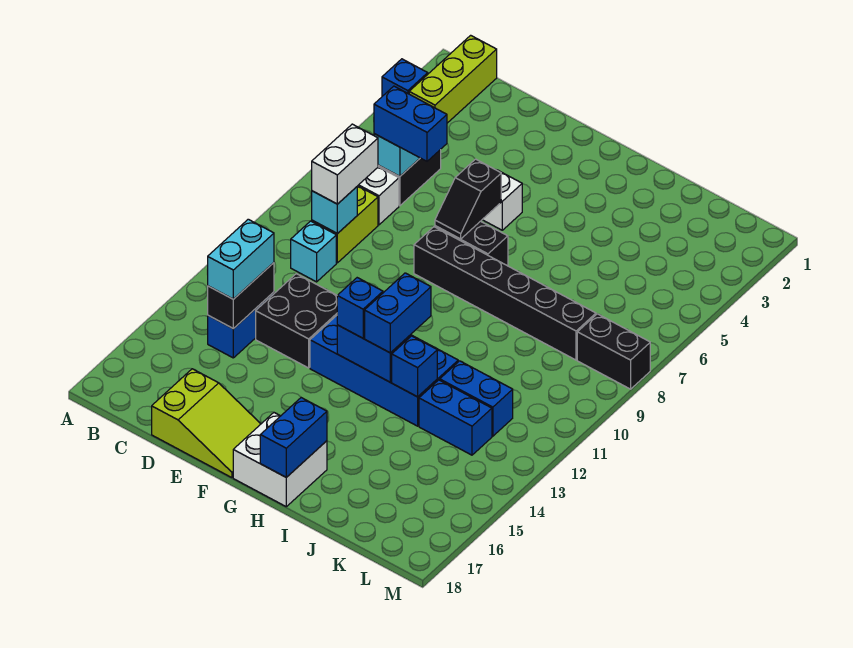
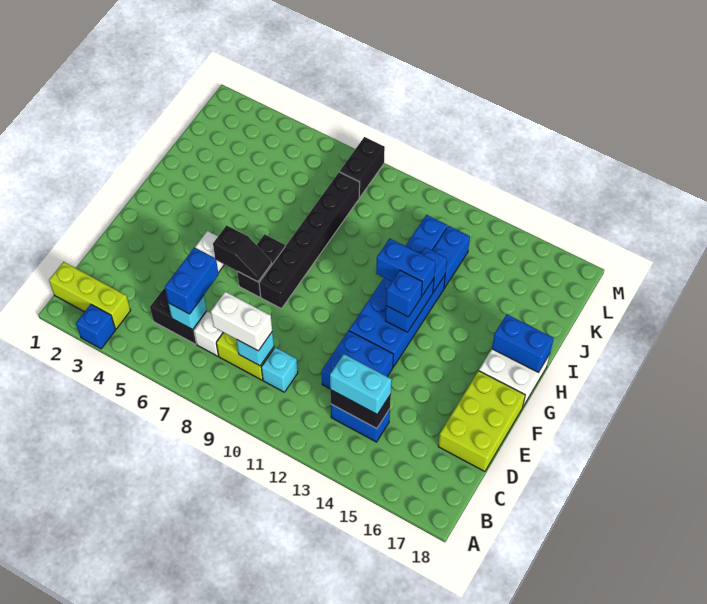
black brick D12:E13 level 1 -> blue brick D12:E13 level 1
lime slope D17:F18 level 1 top D -> lime brick D17:F18 level 1

